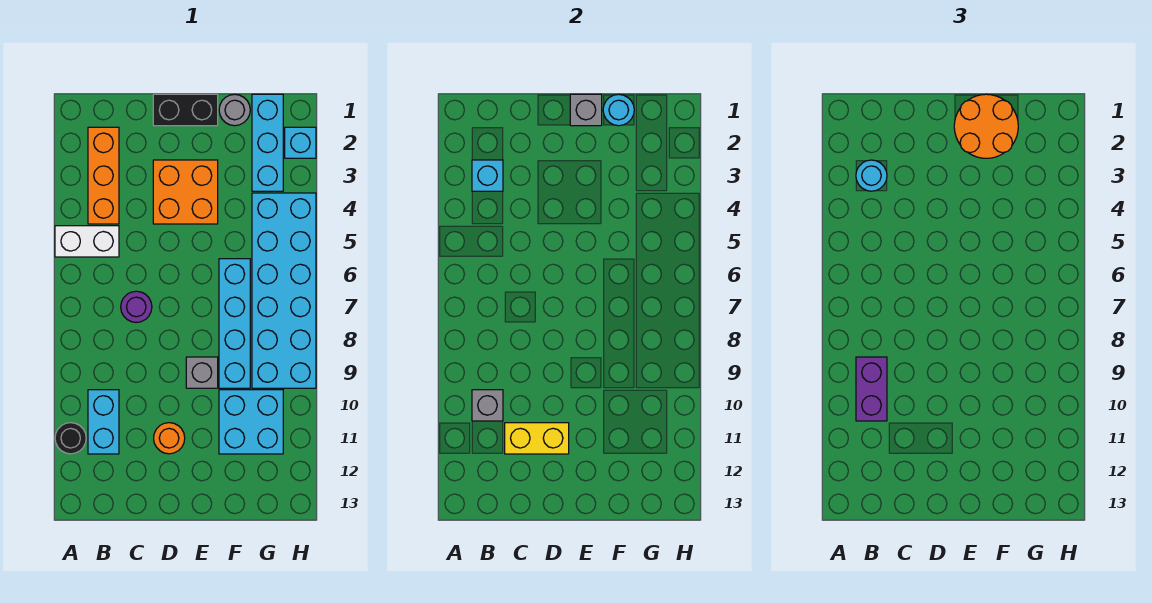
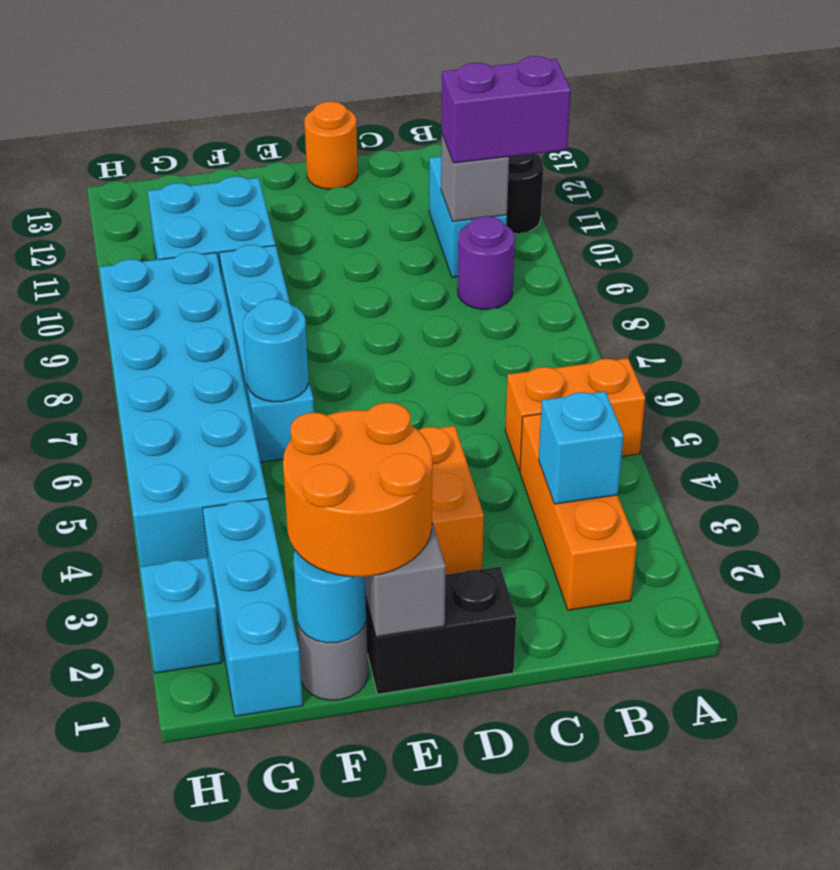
white brick A5:B5 level 1 -> orange brick A5:B5 level 1
cyan round brick B3 level 3 -> cyan round brick F6 level 2
purple brick B9:B10 level 3 -> purple brick A10:B10 level 3
purple round brick C7 level 1 -> purple round brick B9 level 1
yellow brick C11:D11 level 2 -> none
orange round brick D11 level 1 -> orange round brick D13 level 1
grey brick E9 level 1 -> none

